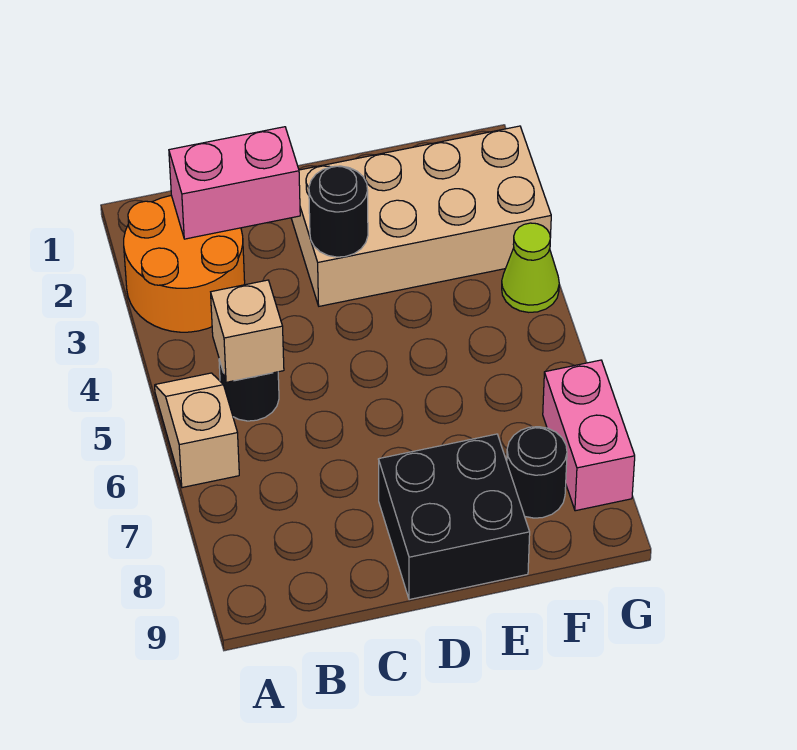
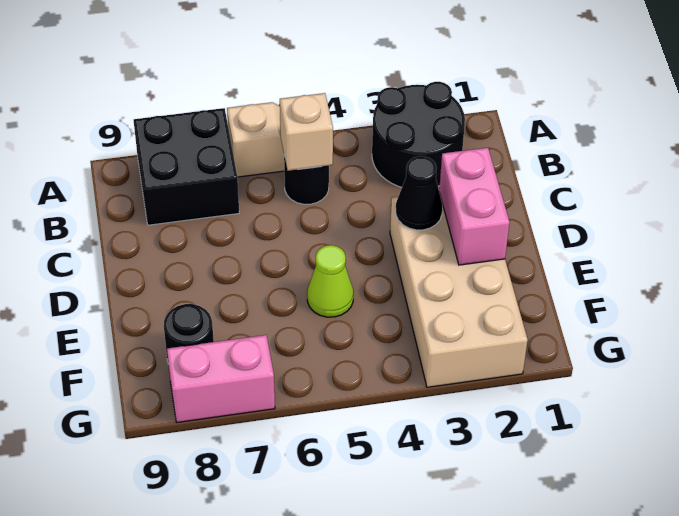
orange round brick A2:B3 level 1 -> black round brick A2:B3 level 1
pink brick B2:C2 level 2 -> pink brick D2:E2 level 2
black round brick D3 level 2 -> black cone D3 level 2
black brick D8:E9 level 1 -> black brick A7:B8 level 1
lime cone G4 level 1 -> lime cone E5 level 1

